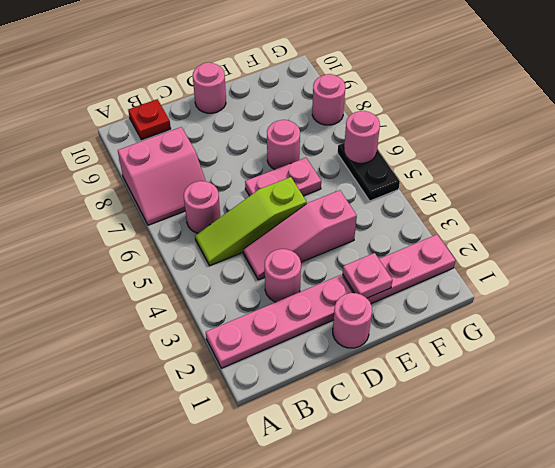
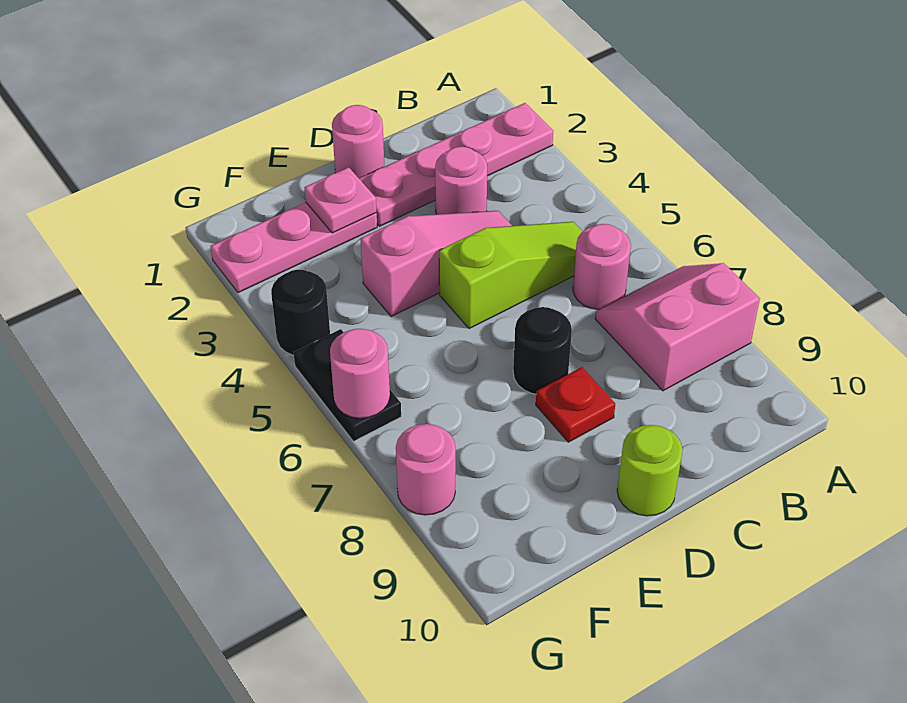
red plate B10 level 1 -> red plate D8 level 1
pink plate D6:E6 level 1 -> none
none -> black round brick D7 level 1
pink round brick D10 level 1 -> lime round brick D10 level 1
pink round brick E7 level 1 -> none
none -> black round brick G4 level 1

